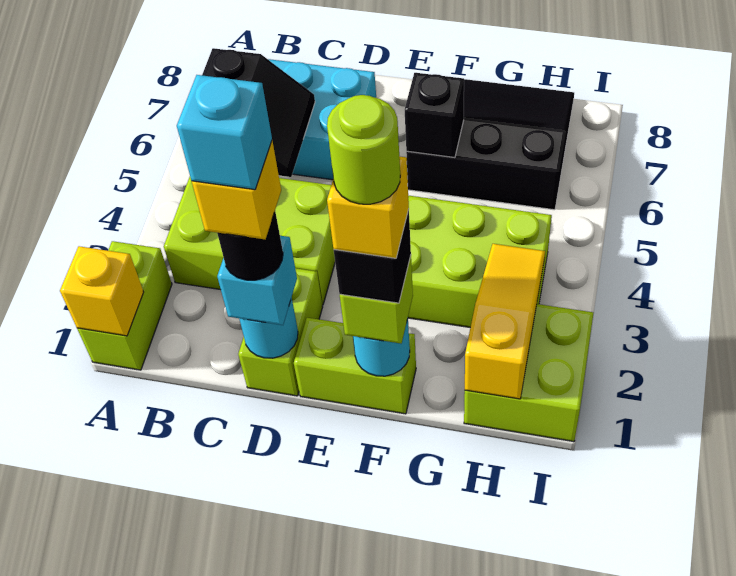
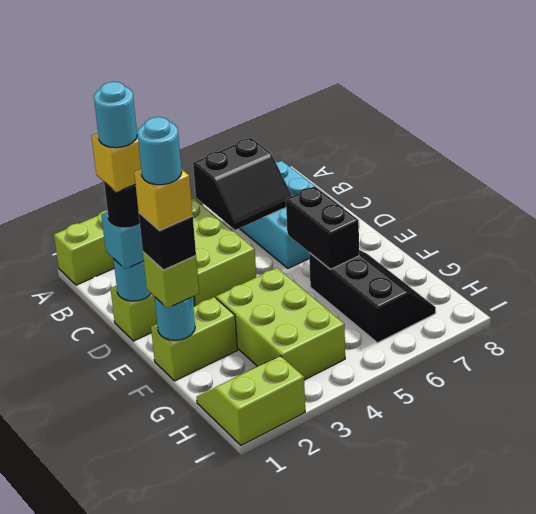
yellow brick A1 level 2 -> none
cyan brick D1 level 6 -> cyan round brick D1 level 6
lime brick E1:F1 level 1 -> lime brick F1:F2 level 1
lime round brick F1 level 6 -> cyan round brick F1 level 6
black slope F6:H8 level 1 top 6 -> black slope F6:H7 level 1 top 6
black brick F6 level 2 -> black brick E6:F6 level 2
lime brick H1:I2 level 1 -> lime slope H1:I2 level 1 top I
yellow slope H1:H3 level 2 top 1 -> none

